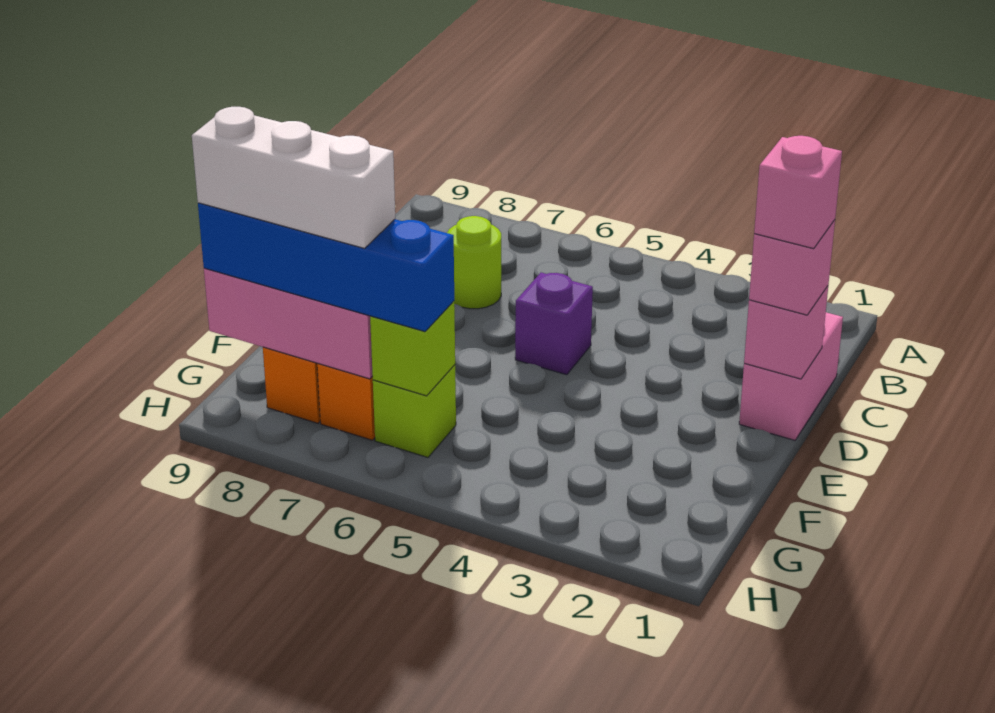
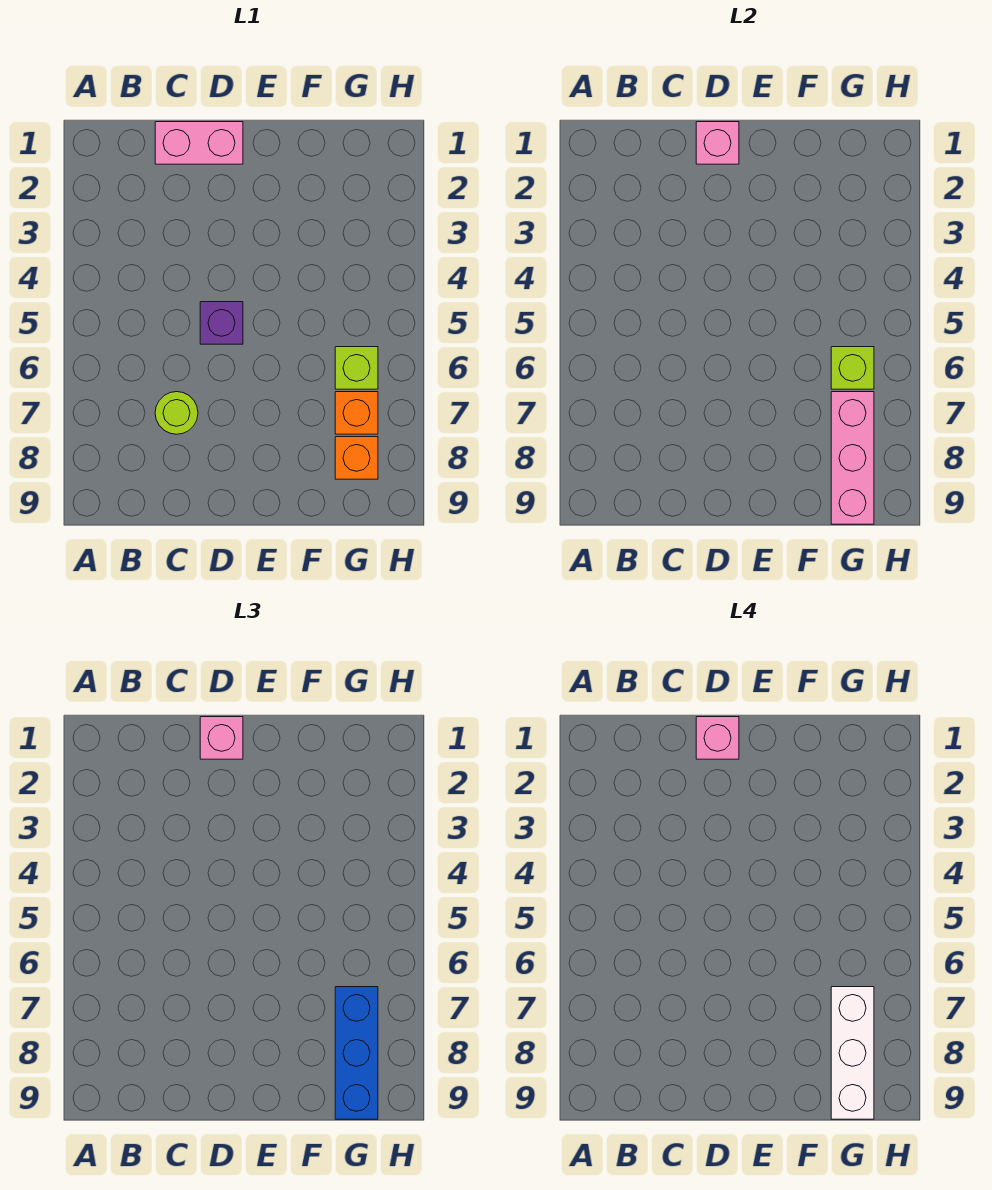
blue brick G6:G9 level 3 -> blue brick G7:G9 level 3

